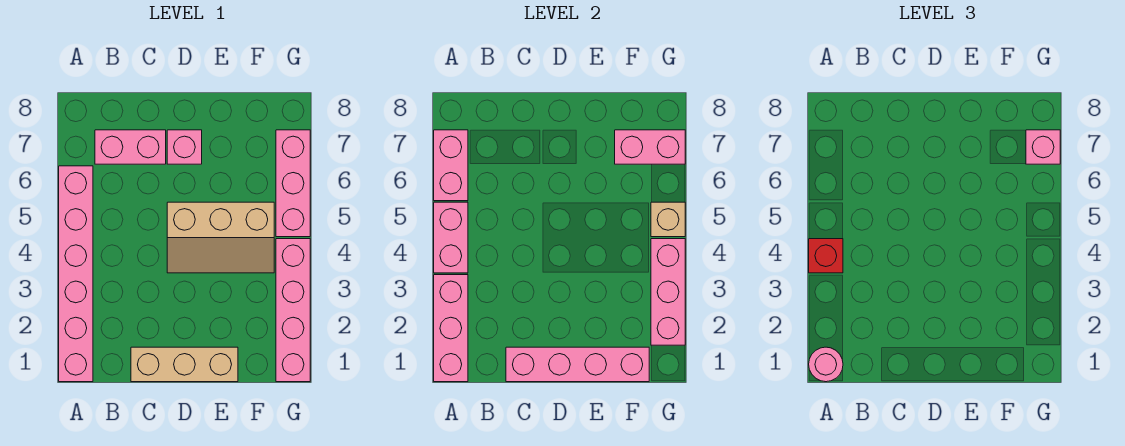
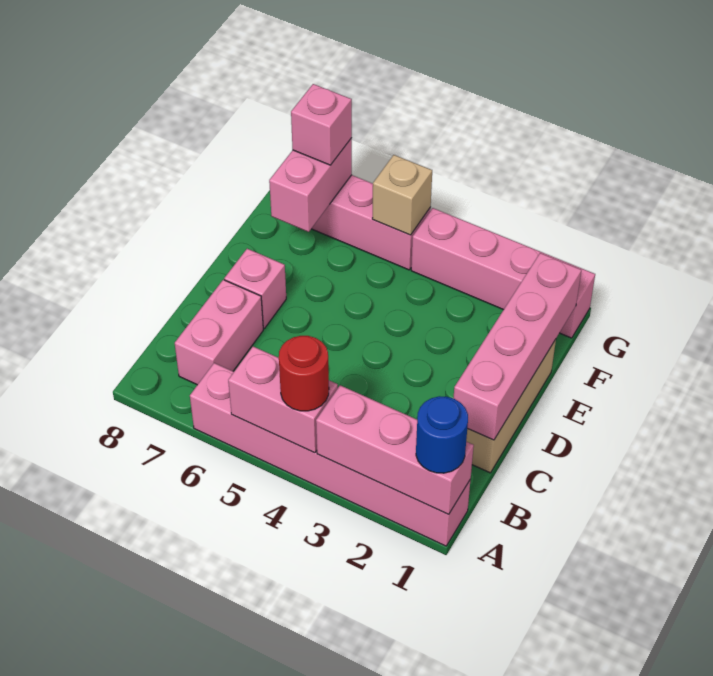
pink round brick A1 level 3 -> blue round brick A1 level 3
red brick A4 level 3 -> red round brick A4 level 3
pink brick A6:A7 level 2 -> none
tan slope D4:F5 level 1 top 5 -> none
pink brick G2:G4 level 2 -> none

